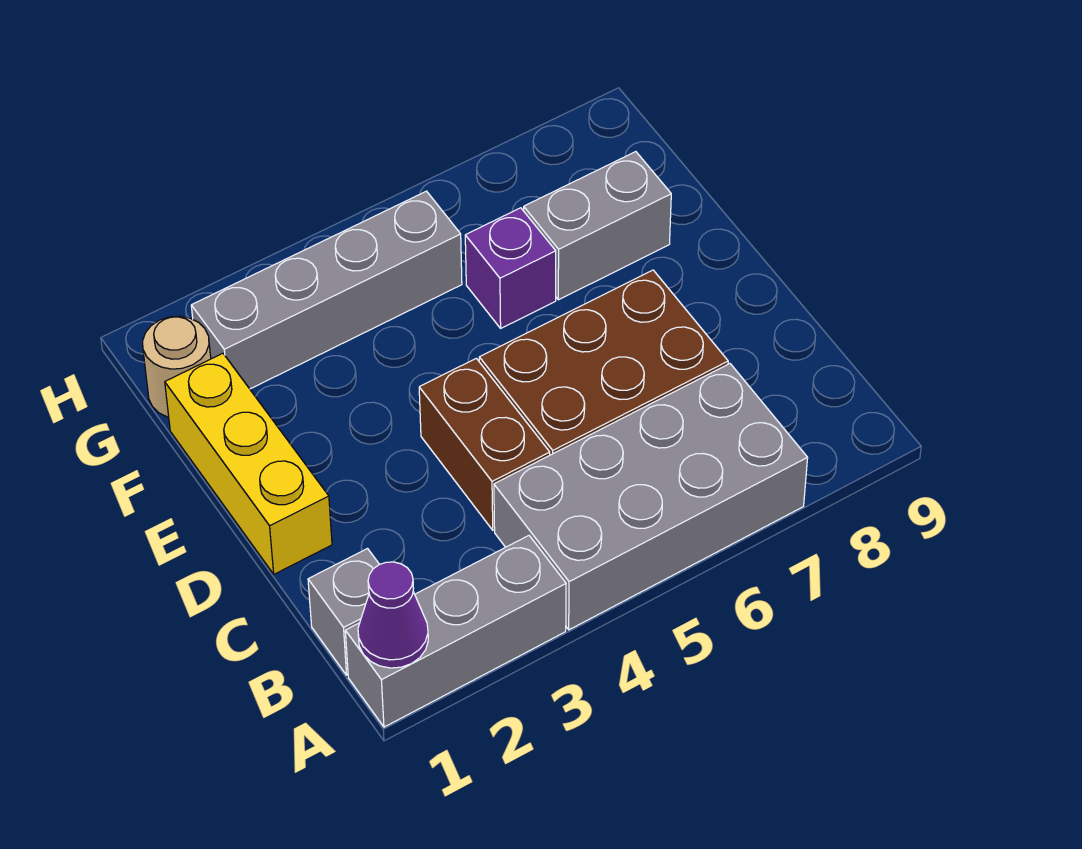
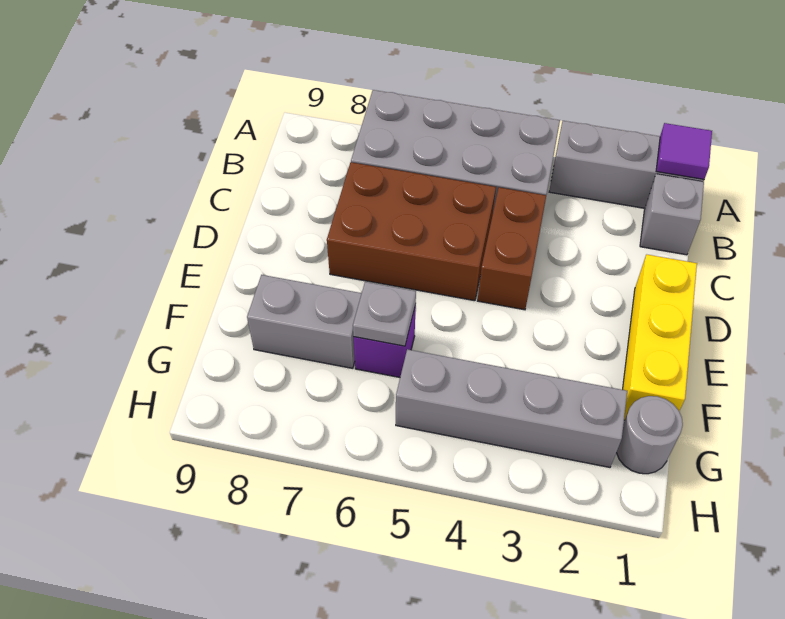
purple cone A1 level 2 -> purple tile A1 level 2
none -> grey plate F6 level 2
tan round brick G1 level 1 -> grey round brick G1 level 1

